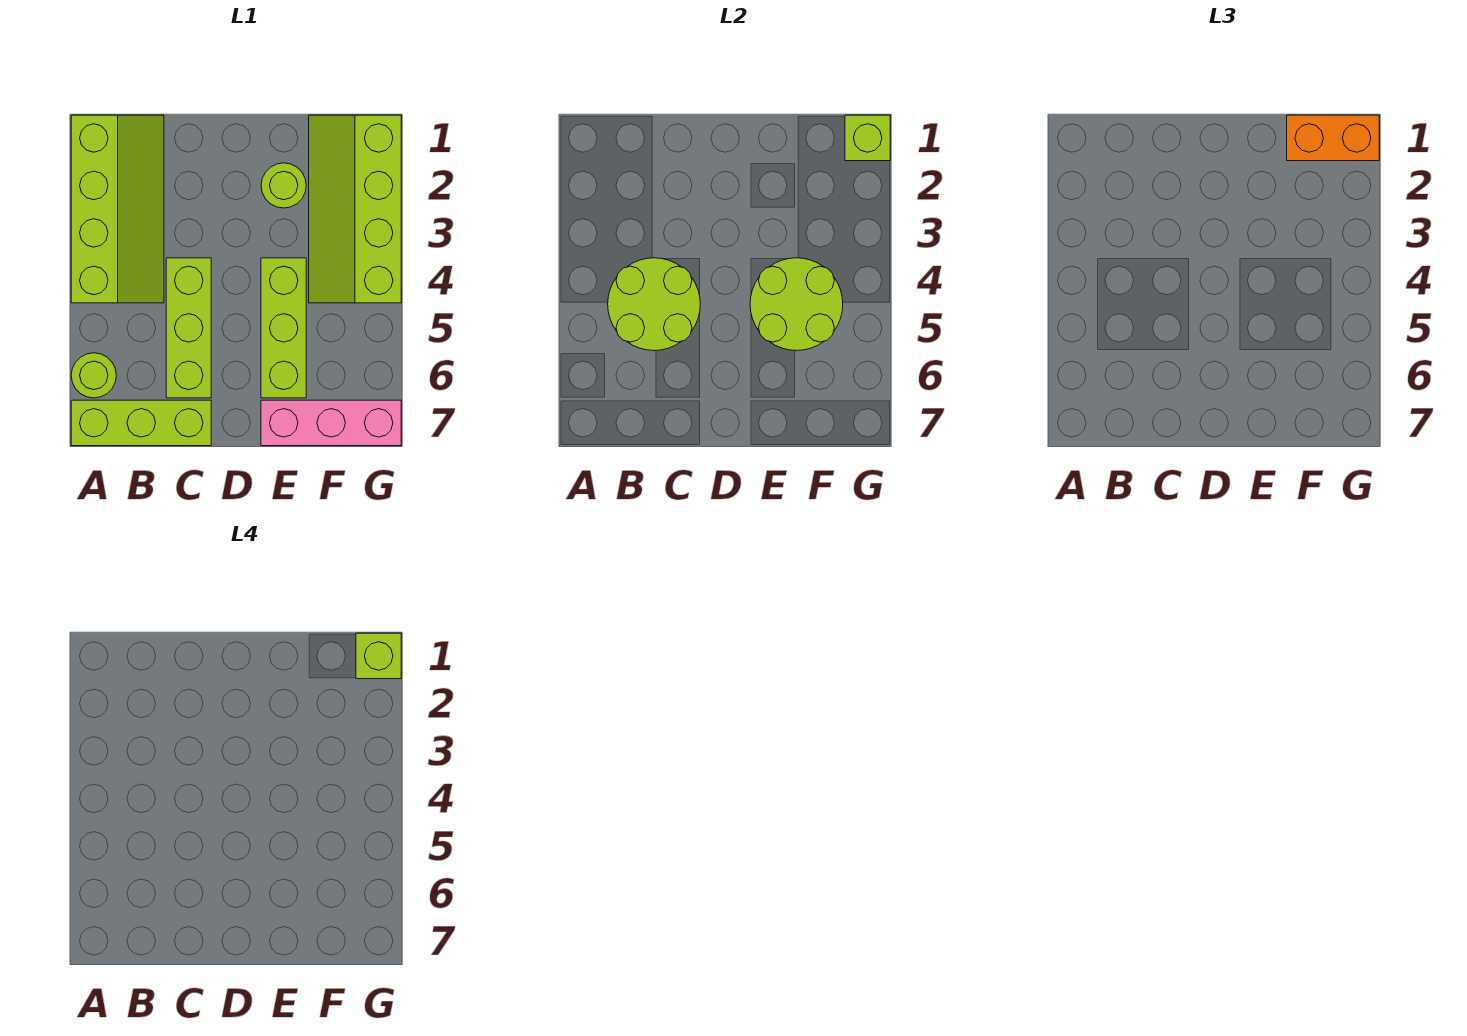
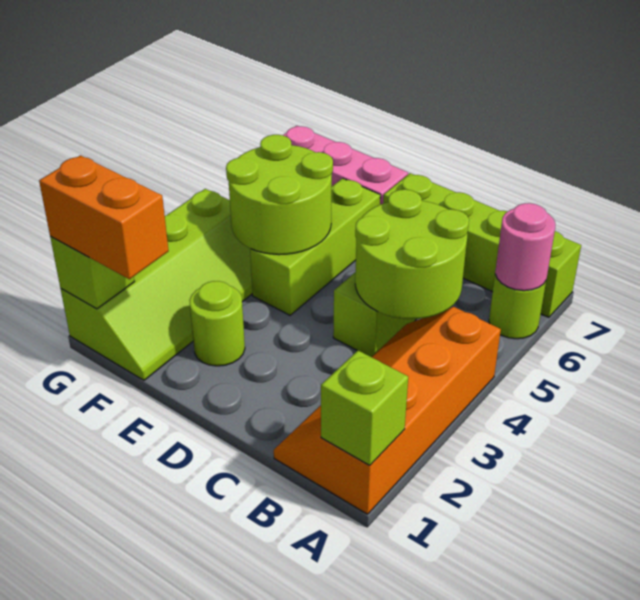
lime slope A1:B4 level 1 top A -> orange slope A1:B4 level 1 top A
none -> pink round brick A6 level 2
lime brick A7:C7 level 1 -> lime brick A7:D7 level 1
lime brick G1 level 4 -> lime brick A1 level 2

